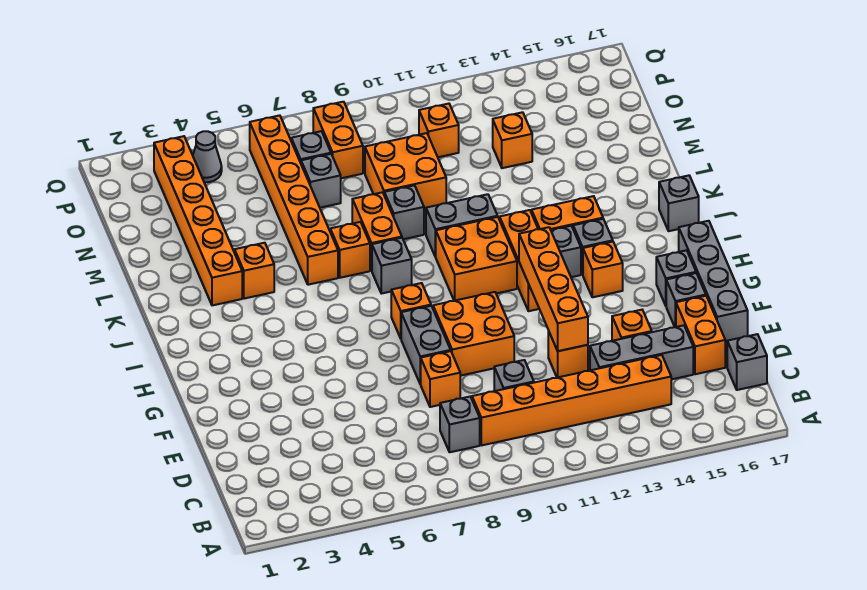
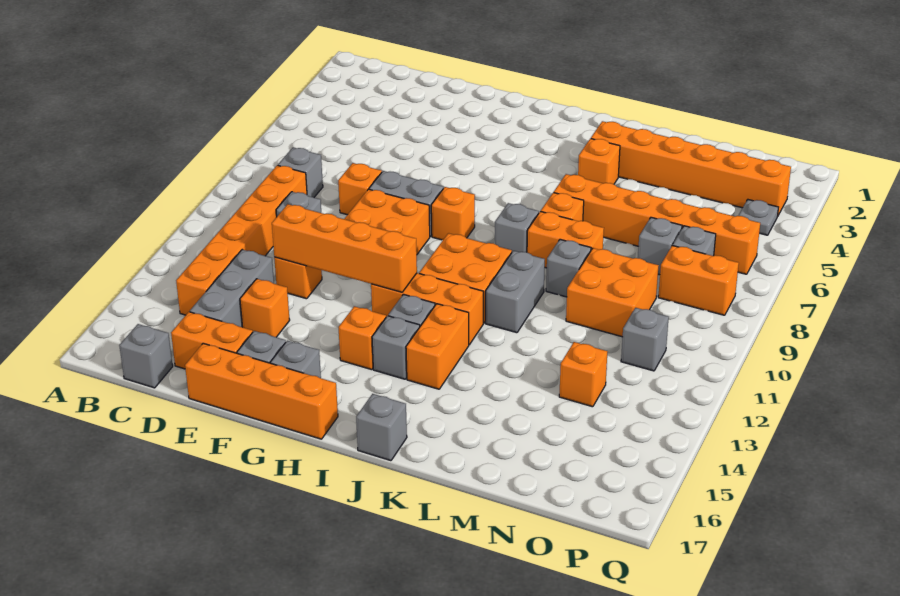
grey brick E17:H17 level 1 -> orange brick E17:H17 level 1
orange brick O11 level 1 -> grey brick O11 level 1
grey cone P4 level 1 -> grey plate P4 level 1

